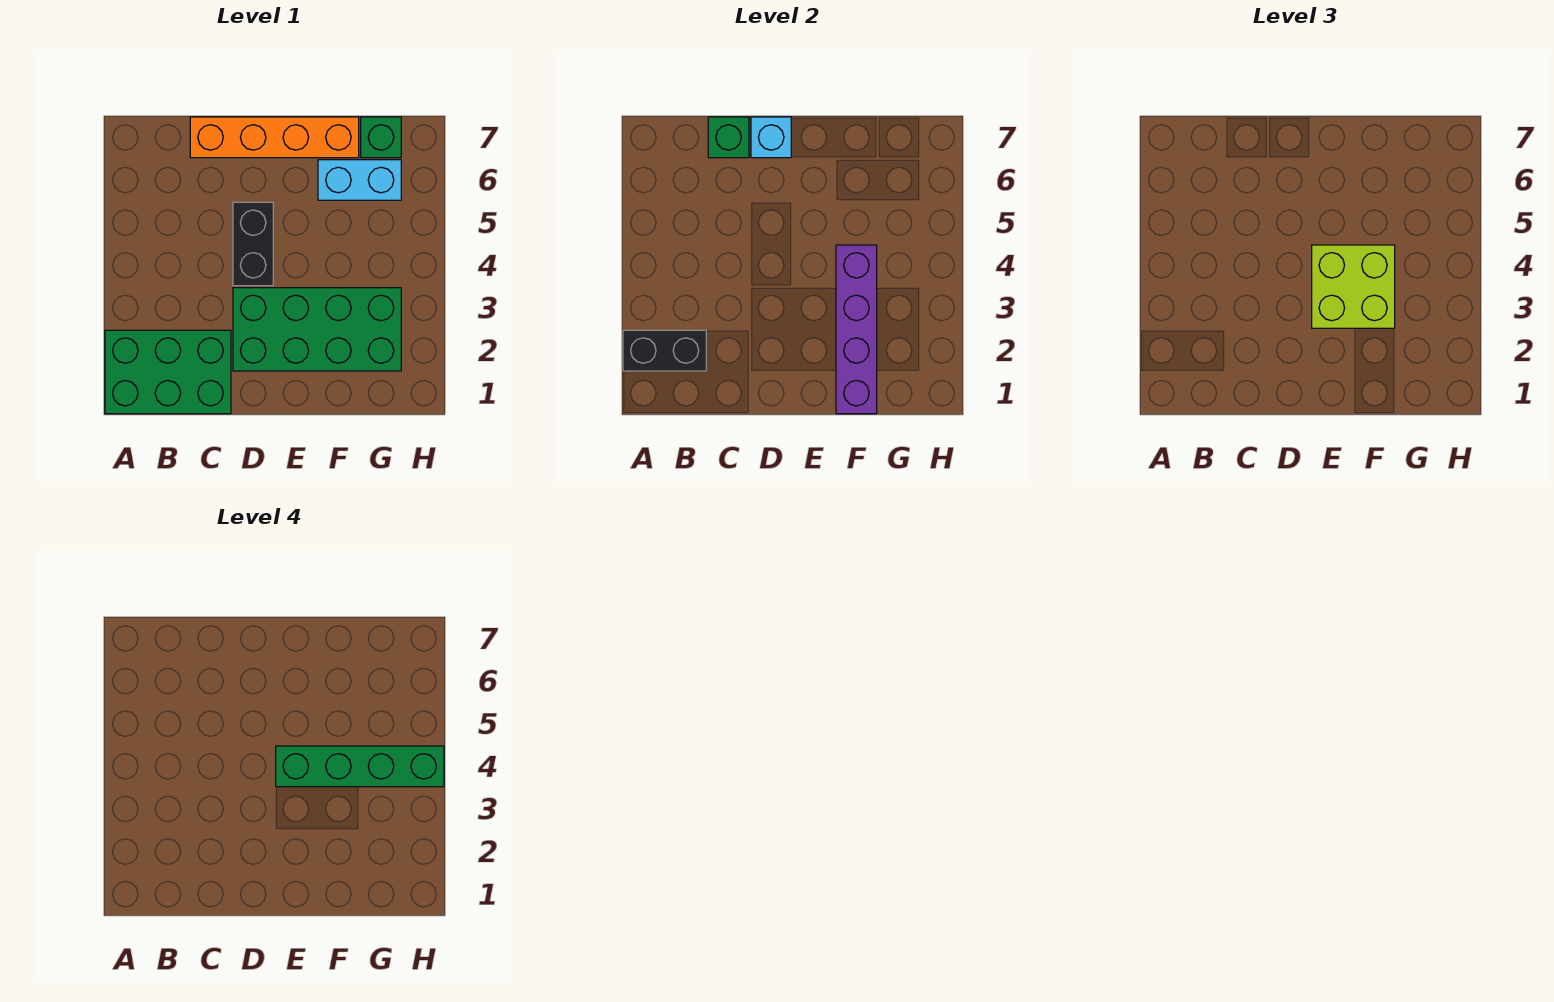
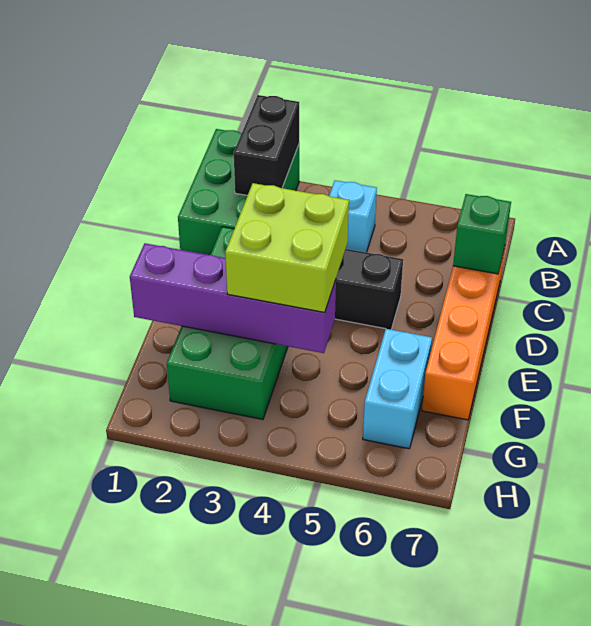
cyan brick D7 level 2 -> cyan brick B4 level 1
green brick E4:H4 level 4 -> none
green brick G7 level 1 -> none

